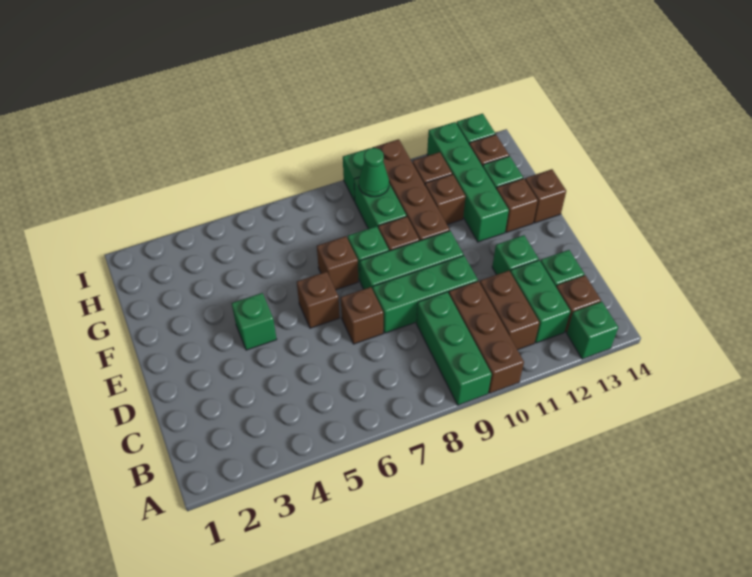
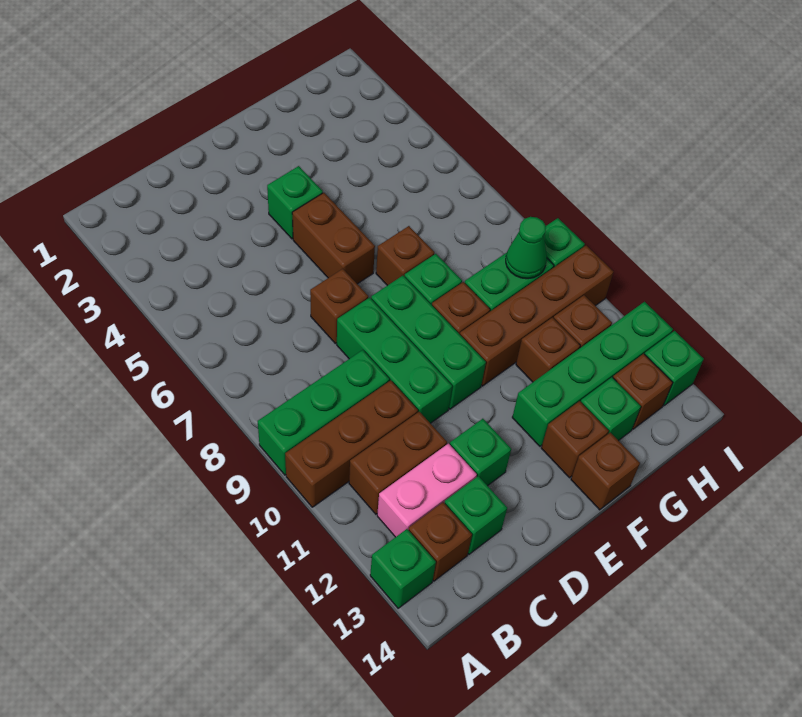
green brick B12:C12 level 1 -> pink brick B12:C12 level 1
brown brick E6 level 1 -> brown brick E5:E6 level 1

